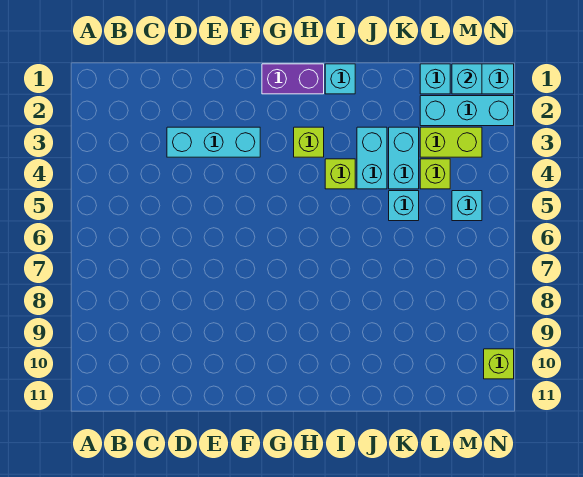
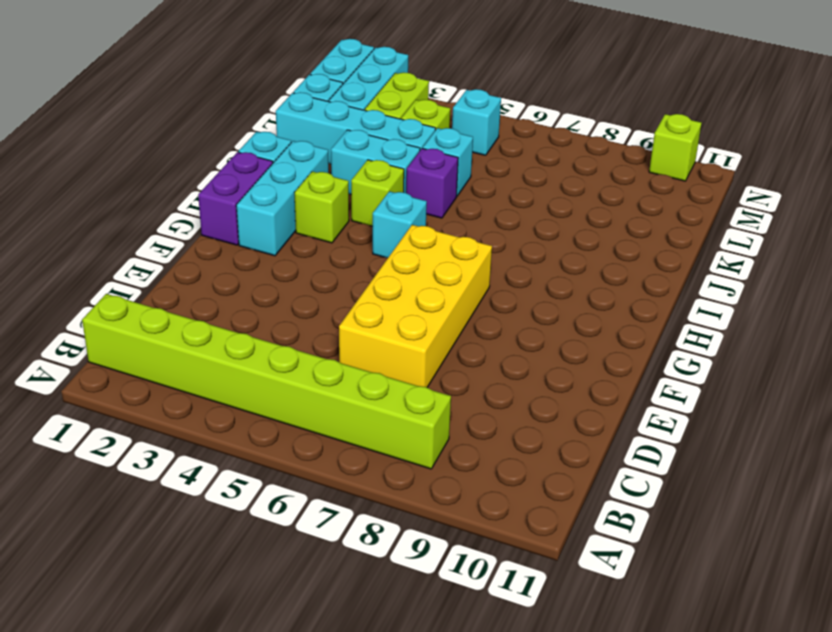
none -> lime brick B1:B8 level 1
cyan brick D3:F3 level 1 -> cyan brick G2:I2 level 1
none -> yellow brick D6:G7 level 1
none -> purple brick J5 level 1
cyan brick K3:K4 level 1 -> cyan brick K1:K4 level 1
cyan brick M1 level 2 -> cyan brick H5 level 1

